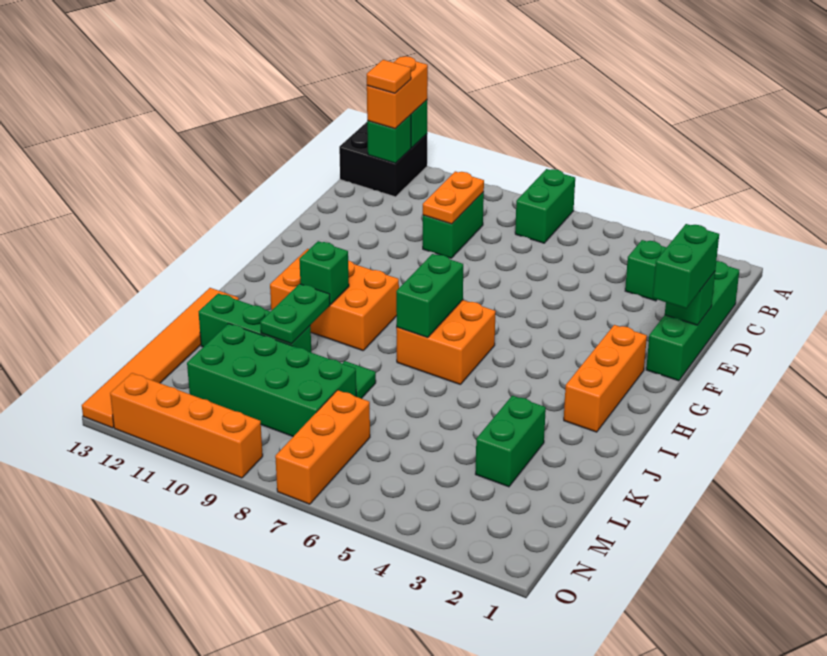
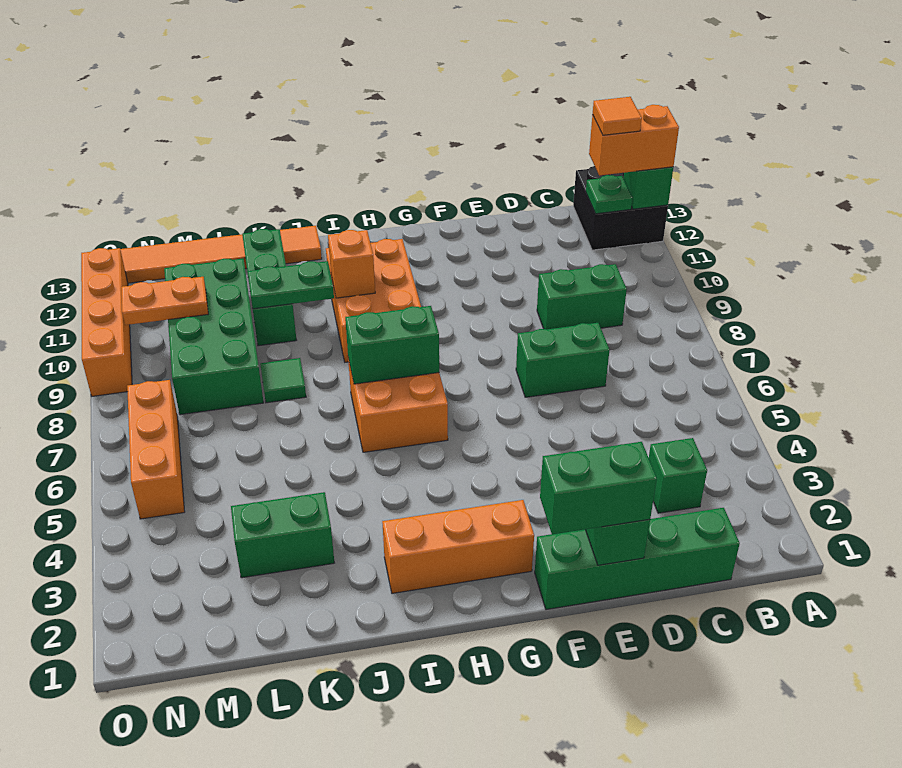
green brick A7:B7 level 1 -> green brick D7:E7 level 1
green brick B12 level 2 -> green plate B12 level 2
orange plate C9:D9 level 2 -> orange plate M10:N10 level 2
green brick I10 level 2 -> orange brick I10 level 2
orange brick M7:O7 level 1 -> orange brick N5:N7 level 1

